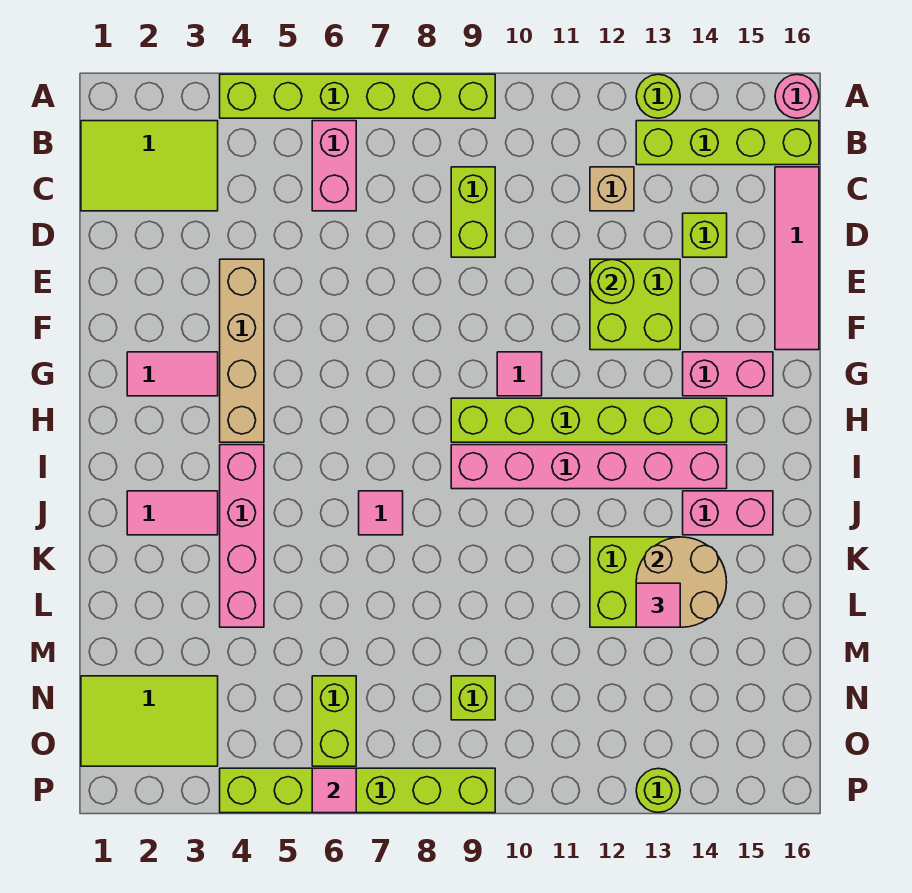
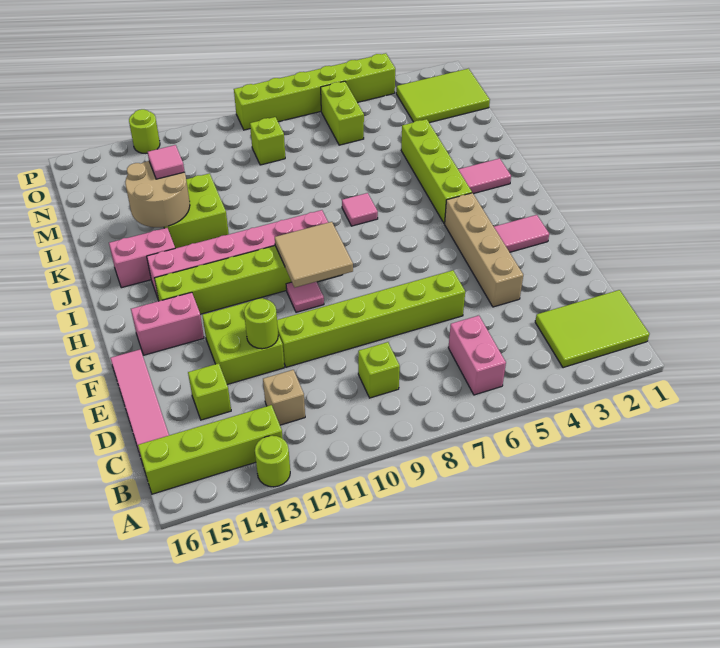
lime brick A4:A9 level 1 -> lime brick E6:E11 level 1
pink round brick A16 level 1 -> none
lime brick C9:D9 level 1 -> lime brick C9 level 1
none -> tan tile G9:H10 level 2
pink brick I4:L4 level 1 -> lime brick I4:L4 level 1
pink tile P6 level 2 -> none

